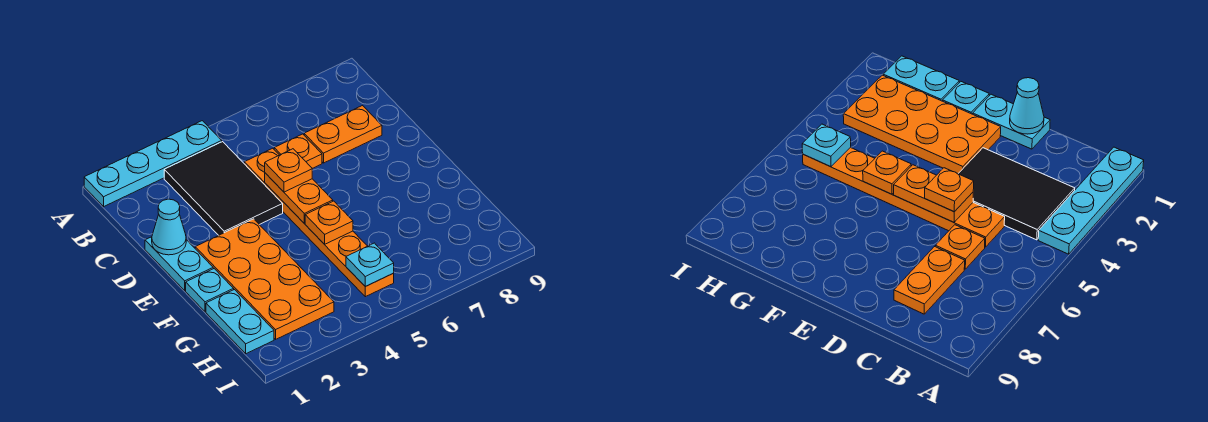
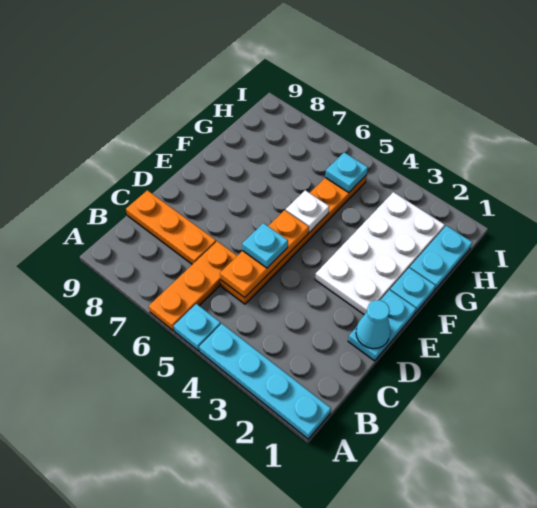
none -> cyan plate A5 level 1
black tile B3:D4 level 1 -> none
orange plate C6 level 1 -> orange plate A6:C6 level 1
orange plate C7:C8 level 1 -> orange plate C7:C9 level 1
orange plate D5:E5 level 2 -> orange plate C5:E5 level 2
orange plate D5 level 3 -> cyan plate D5 level 3
orange plate E2:H3 level 1 -> white plate E2:H3 level 1
orange plate F5 level 2 -> white plate F5 level 2

